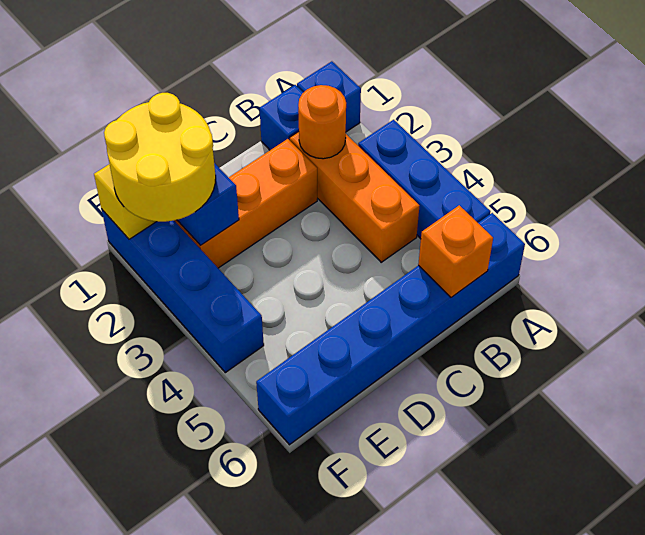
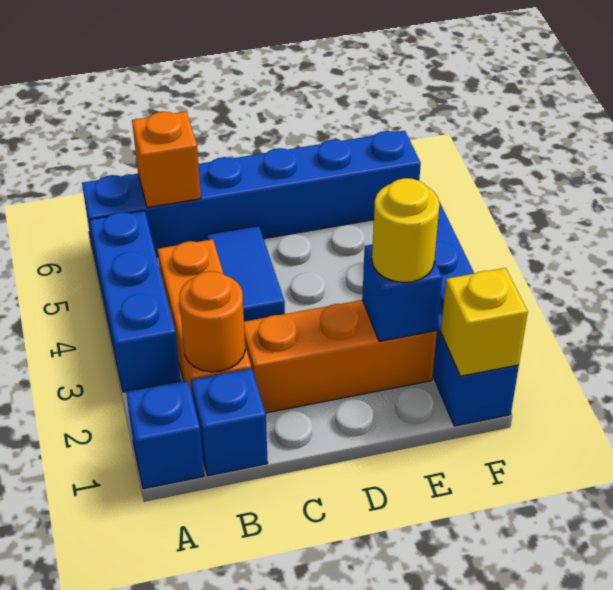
none -> blue tile C4:C5 level 1
yellow round brick E1:F2 level 3 -> yellow round brick E2 level 3

